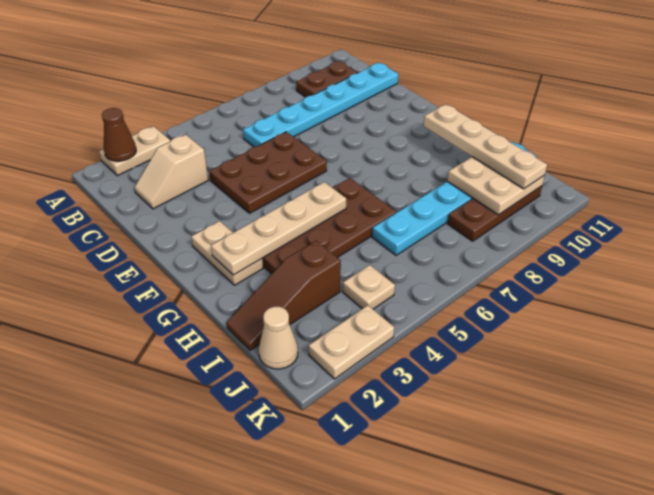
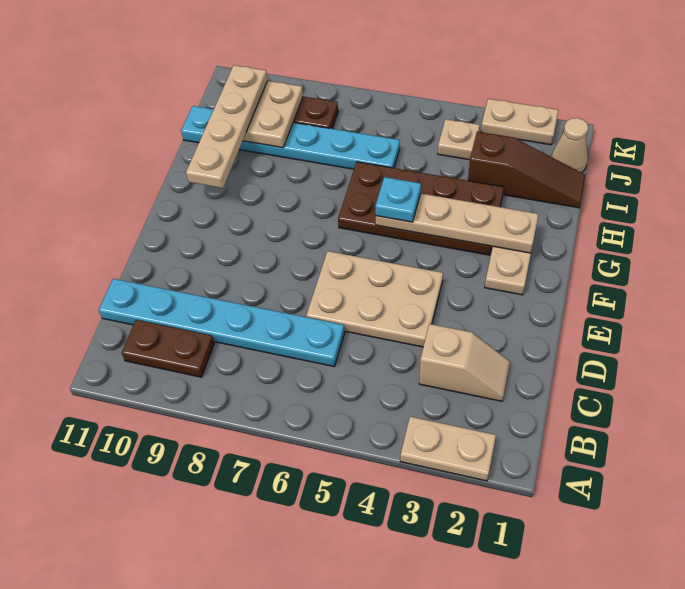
brown cone A2 level 2 -> none
brown plate D4:E6 level 1 -> tan plate D4:E6 level 1
none -> cyan plate G5 level 3

